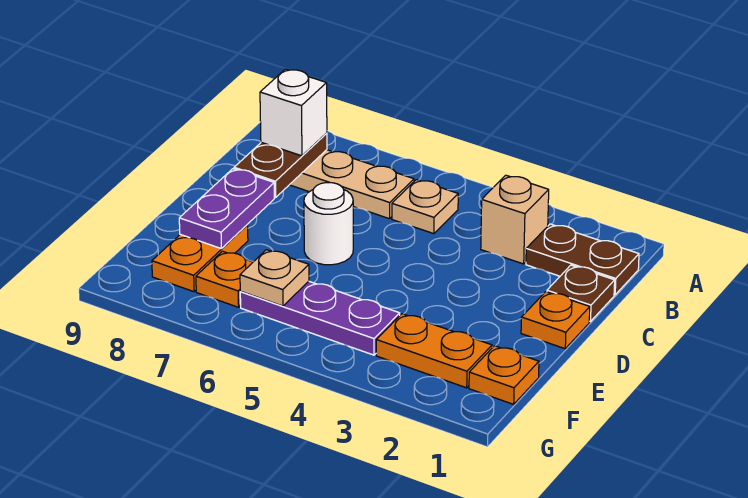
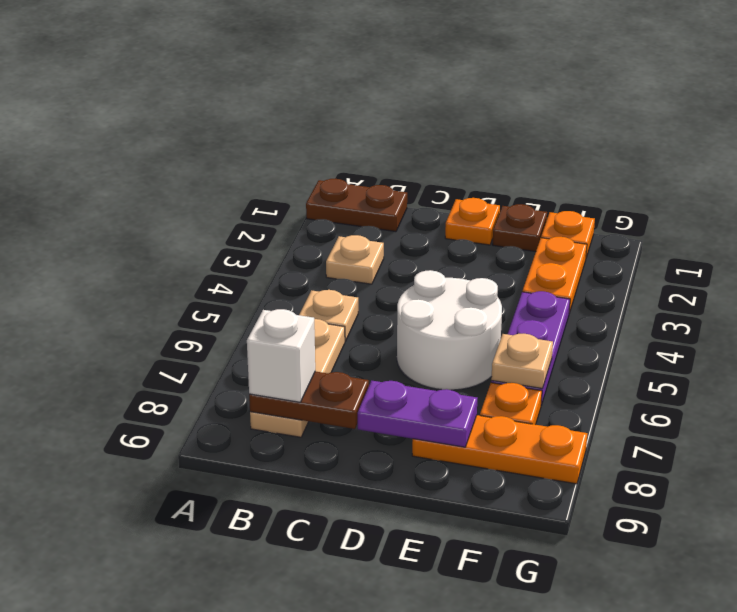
brown plate B1:B2 level 1 -> brown plate A1:B1 level 1
tan brick B3 level 1 -> tan plate B3 level 1
brown plate C1 level 1 -> brown plate E1 level 1
white round brick D6 level 1 -> white round brick D5:E6 level 1
orange plate E8:F8 level 1 -> orange plate E8:G8 level 1

